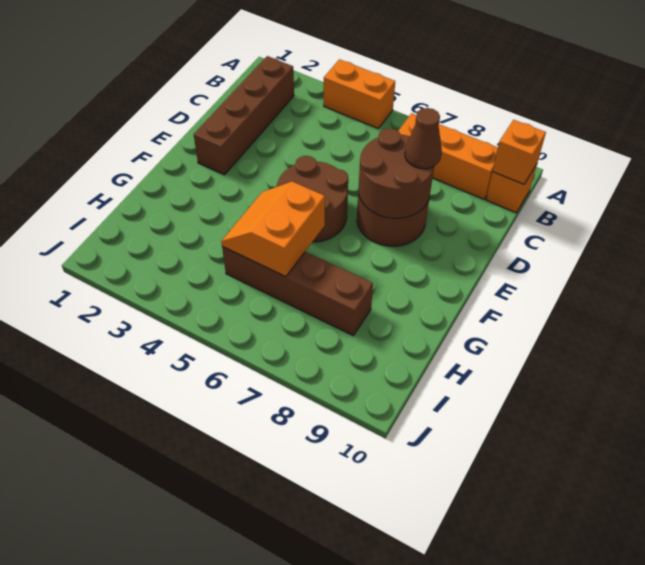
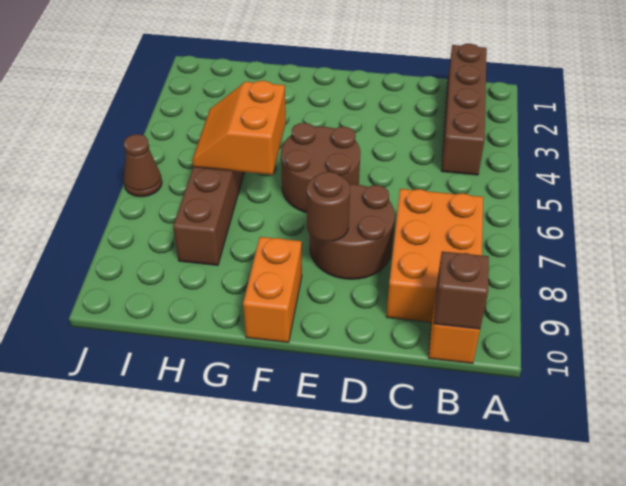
orange brick A4:A5 level 1 -> orange brick F9:F10 level 1
brown brick B2:E2 level 1 -> brown brick B1:B4 level 1
orange brick B7:B9 level 1 -> orange brick B7:C9 level 1
orange brick B10 level 2 -> brown brick B10 level 2
brown round brick D7:E8 level 2 -> brown round brick E8 level 2
brown cone D8 level 3 -> brown cone J6 level 1
orange slope G5:H6 level 2 top 6 -> orange slope G5:H6 level 2 top G

